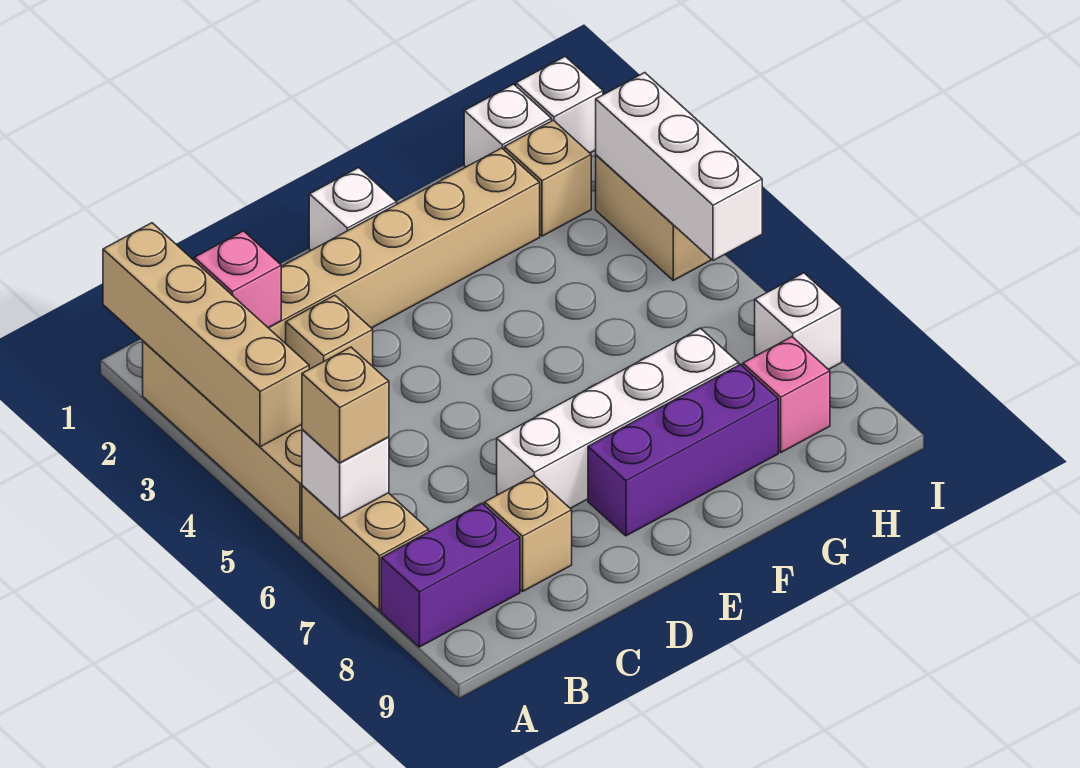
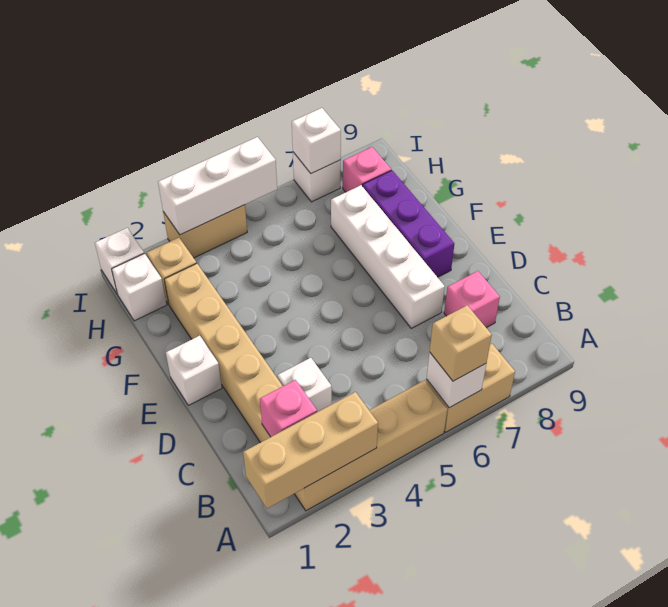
tan brick A1:A4 level 2 -> tan brick A1:A3 level 2
purple brick A8:B8 level 1 -> none
tan brick C3 level 1 -> white brick C3 level 1
tan brick C8 level 1 -> pink brick C8 level 1
none -> white brick I7 level 2

